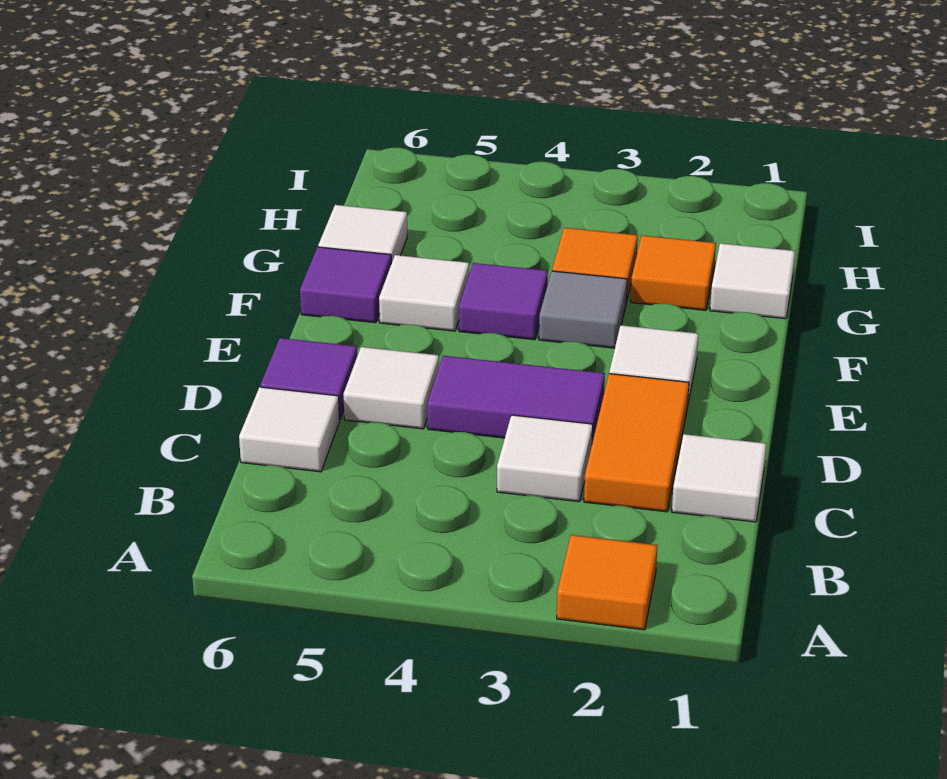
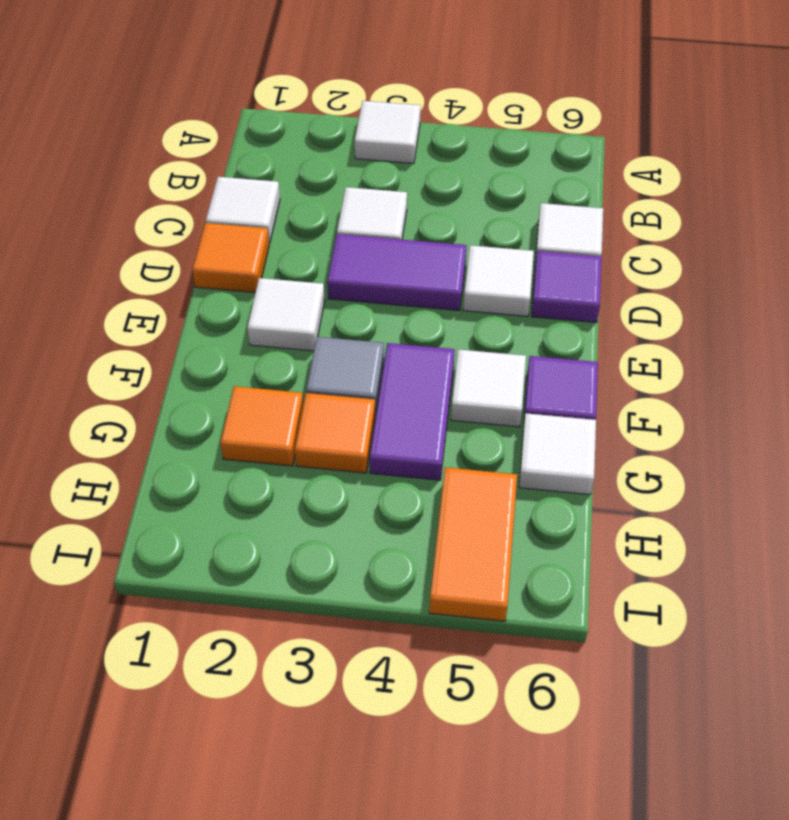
orange tile A2 level 1 -> orange tile D1 level 1
orange tile C2:D2 level 1 -> orange tile H5:I5 level 1
purple tile F4 level 1 -> purple tile F4:G4 level 1
white tile G1 level 1 -> white tile A3 level 1

